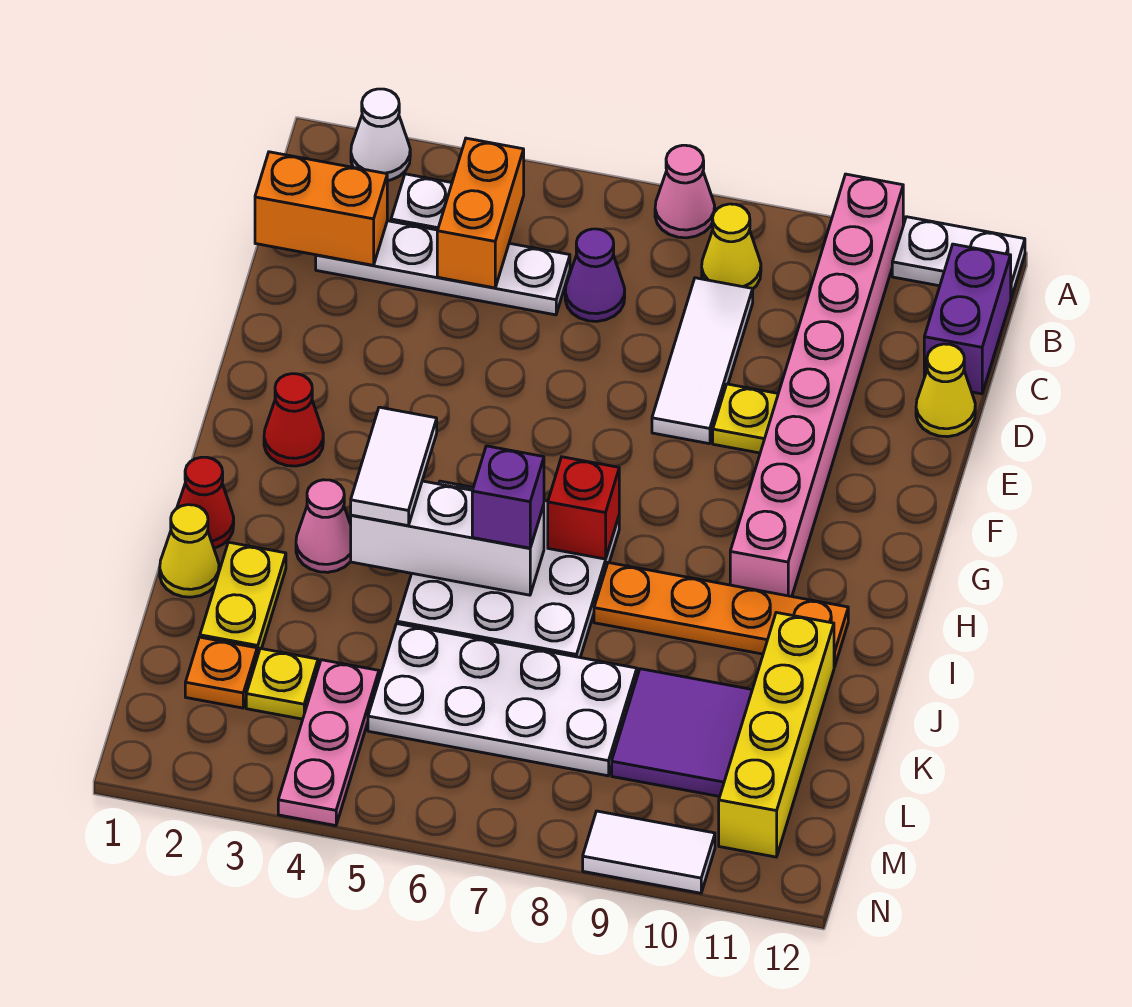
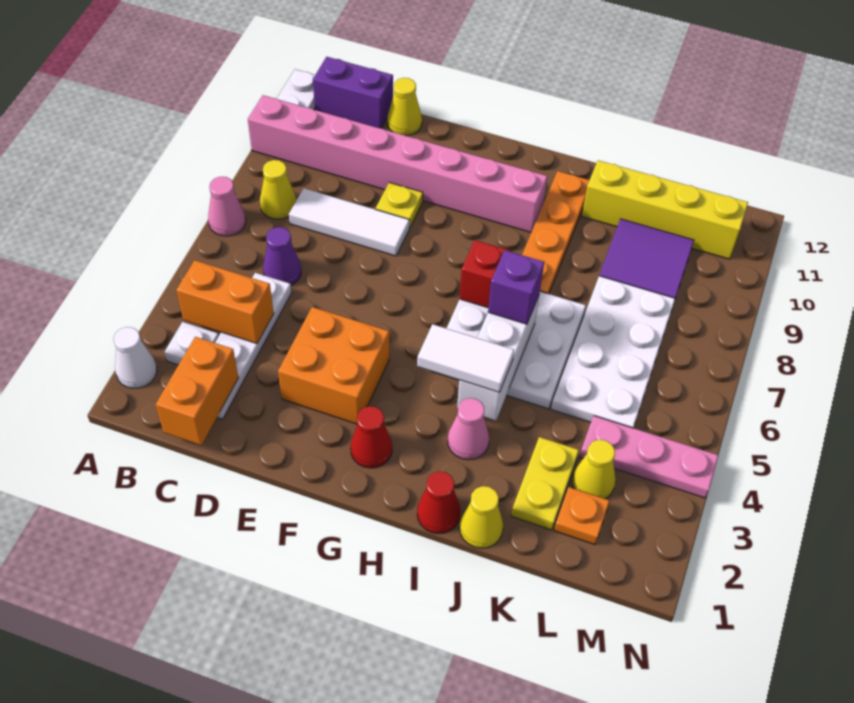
none -> orange brick E3:F4 level 1
yellow plate J2:K2 level 1 -> yellow plate K2:K3 level 1
yellow plate L3 level 1 -> yellow cone L3 level 1
white tile N9:N10 level 1 -> none

